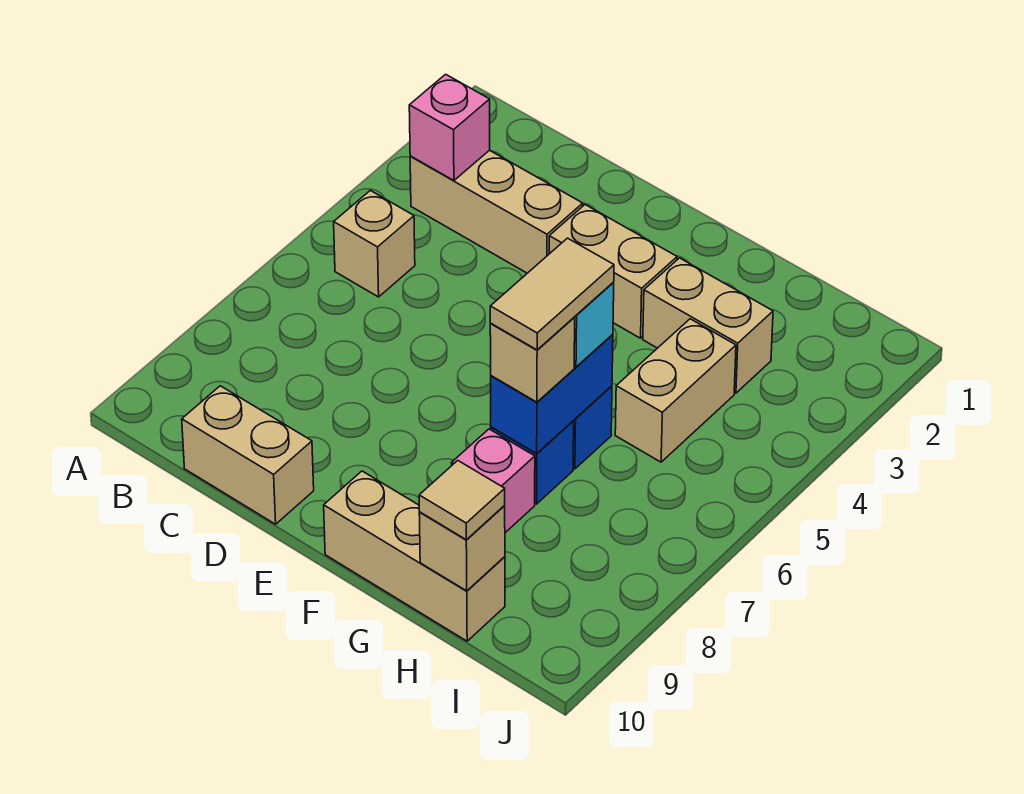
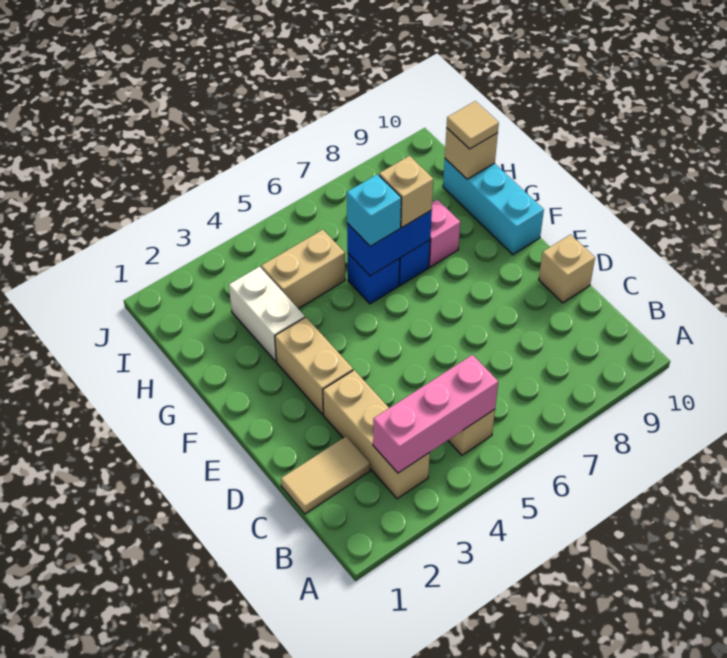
pink brick B3 level 2 -> pink brick B3:B5 level 2
tan brick C10:D10 level 1 -> tan brick D10 level 1
tan brick F10:H10 level 1 -> cyan brick F10:H10 level 1
tan brick G3:H3 level 1 -> white brick G3:H3 level 1
tan tile G6:G7 level 4 -> tan tile C1:C2 level 1

